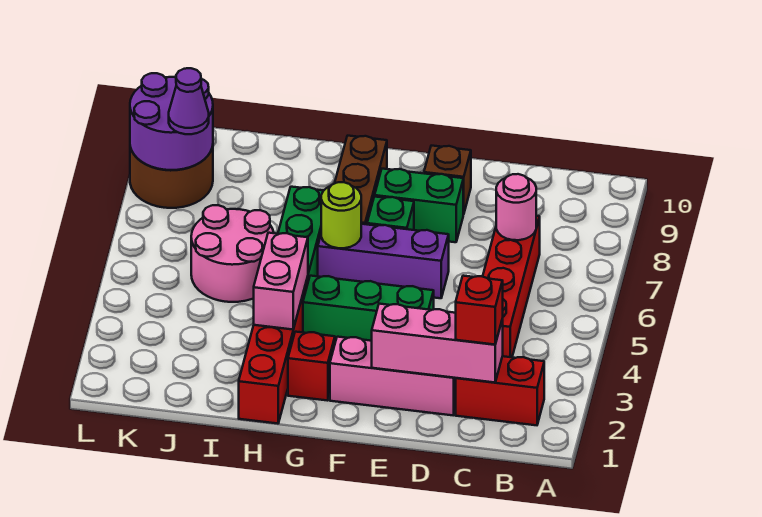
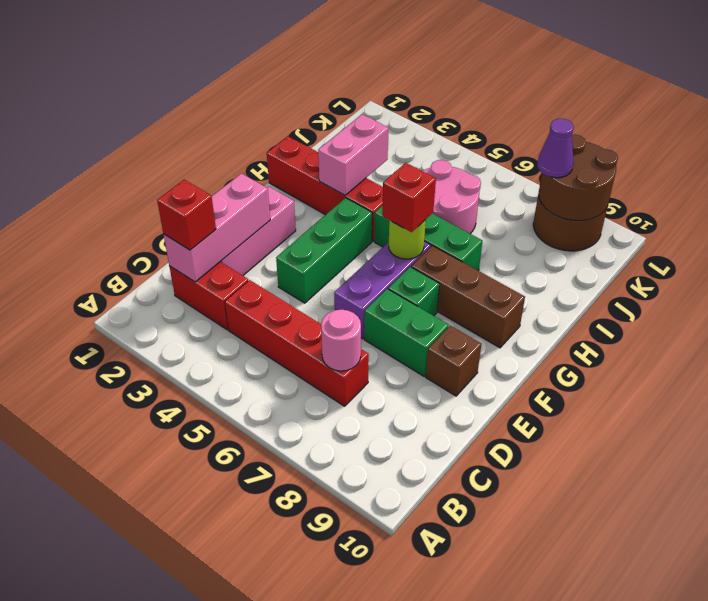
red brick B2:C2 level 1 -> red brick C2:C3 level 1
green brick E8:F8 level 1 -> green brick E7:E8 level 1
red brick G2 level 1 -> red brick G6 level 3
pink brick H3:H4 level 2 -> pink brick H3:I3 level 2
purple round brick K8:L9 level 2 -> brown round brick K8:L9 level 2

